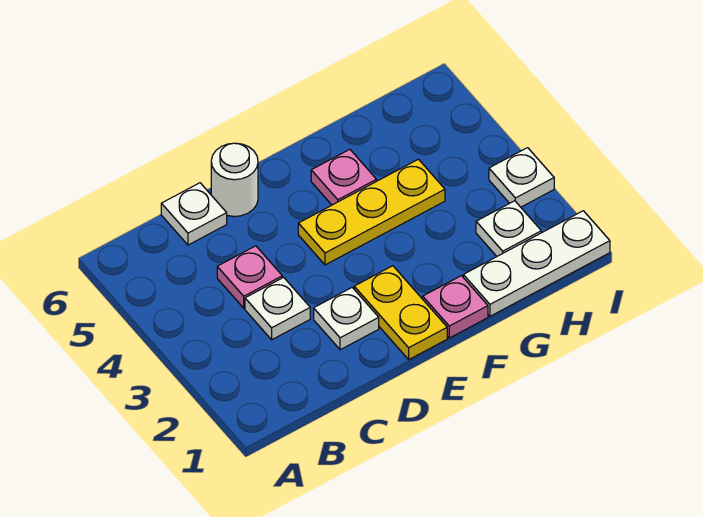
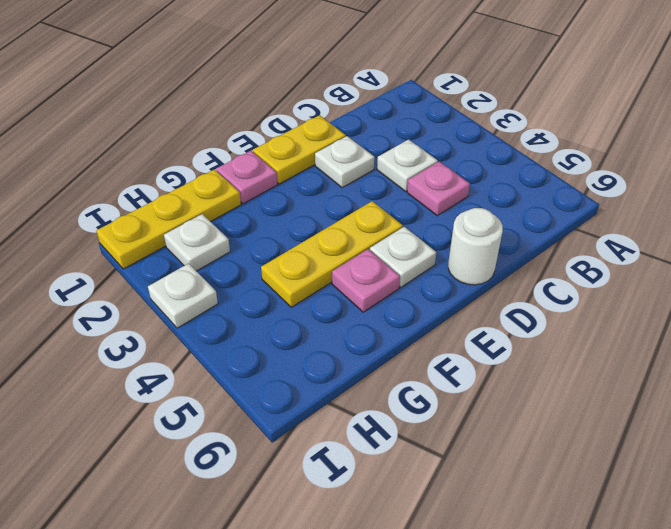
white plate C6 level 1 -> white plate E5 level 1
yellow plate E1:E2 level 1 -> yellow plate D1:E1 level 1
white plate G1:I1 level 1 -> yellow plate G1:I1 level 1

